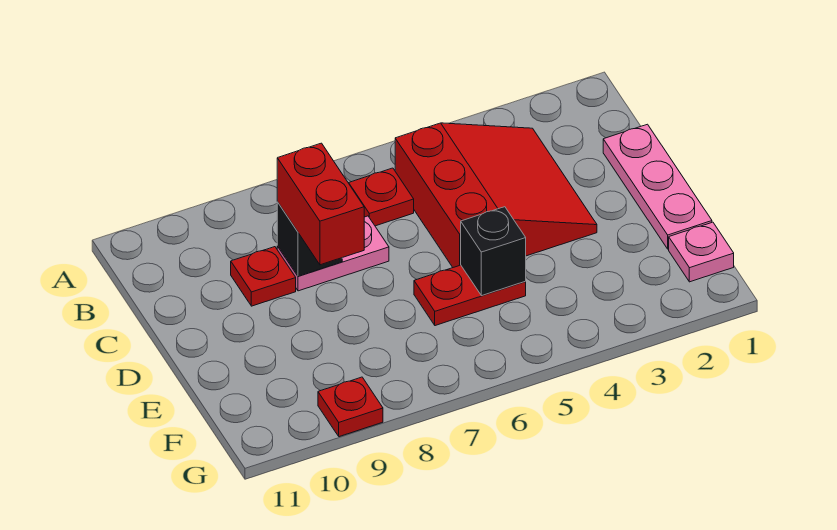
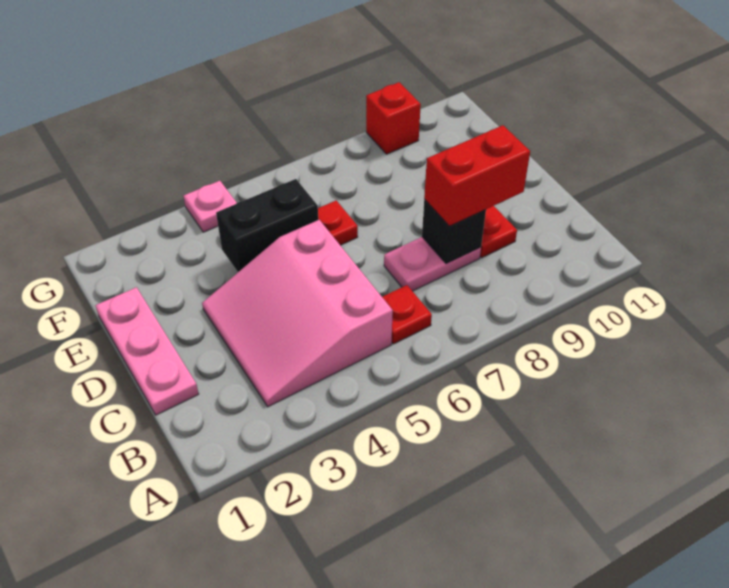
red slope B3:D5 level 1 top 5 -> pink slope B3:D5 level 1 top 5
red brick C8:D8 level 3 -> red brick C8:C9 level 3
black brick E5 level 2 -> black brick E4:E5 level 2
pink plate F1 level 1 -> pink plate G4 level 1
red plate G9 level 1 -> red brick G9 level 1

